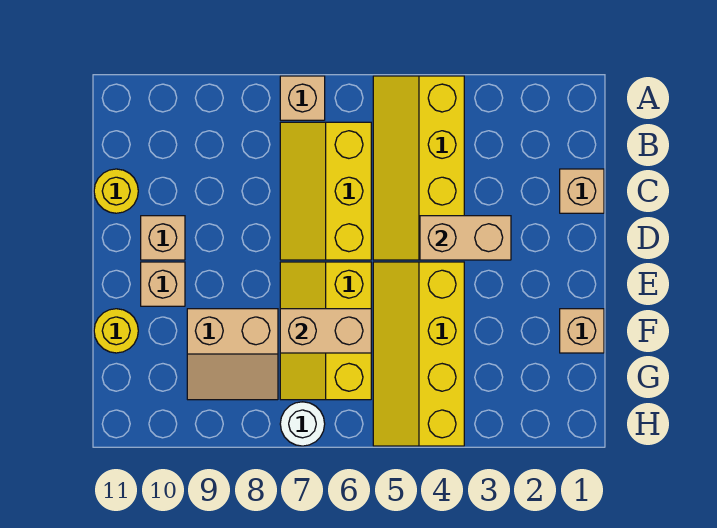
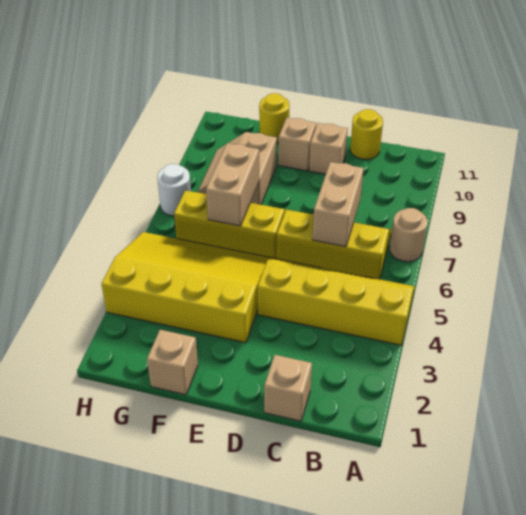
tan brick A7 level 1 -> tan round brick A7 level 1
tan brick D3:D4 level 2 -> tan brick C6:C7 level 2
yellow slope E4:H5 level 1 top 4 -> yellow slope E3:H5 level 1 top 3

